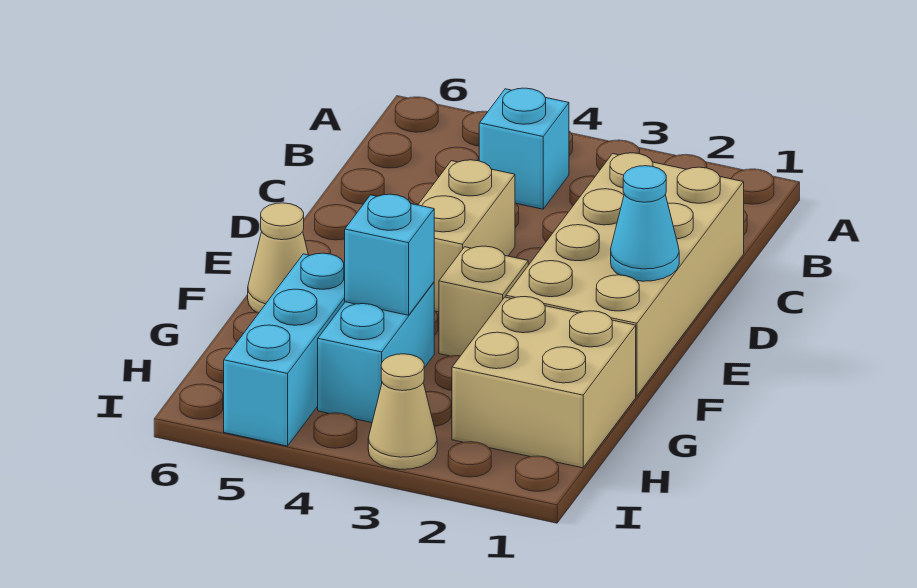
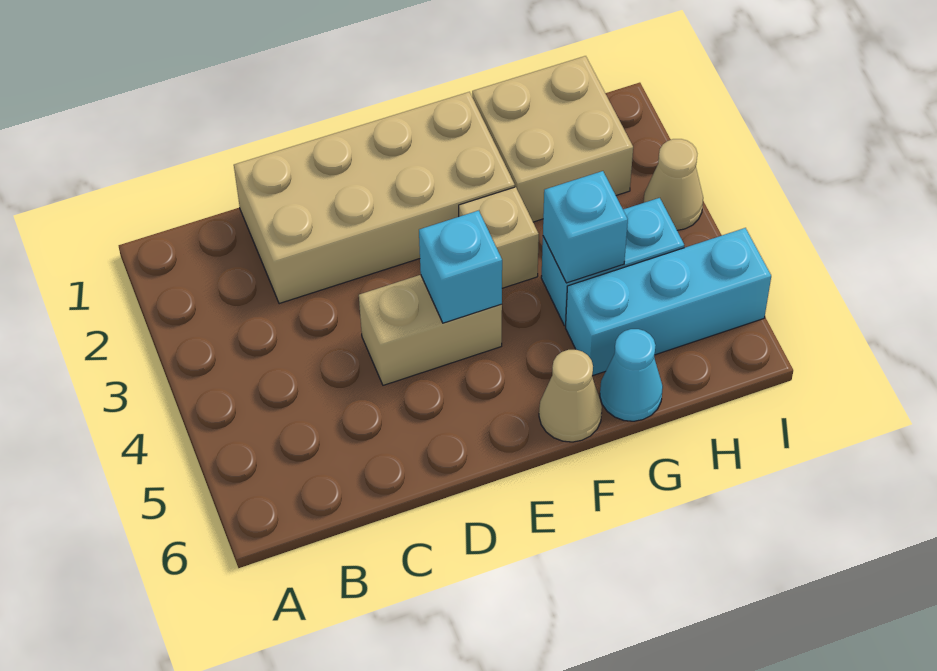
cyan brick B4 level 1 -> cyan brick E4 level 2
cyan cone E1 level 2 -> cyan cone G6 level 1

